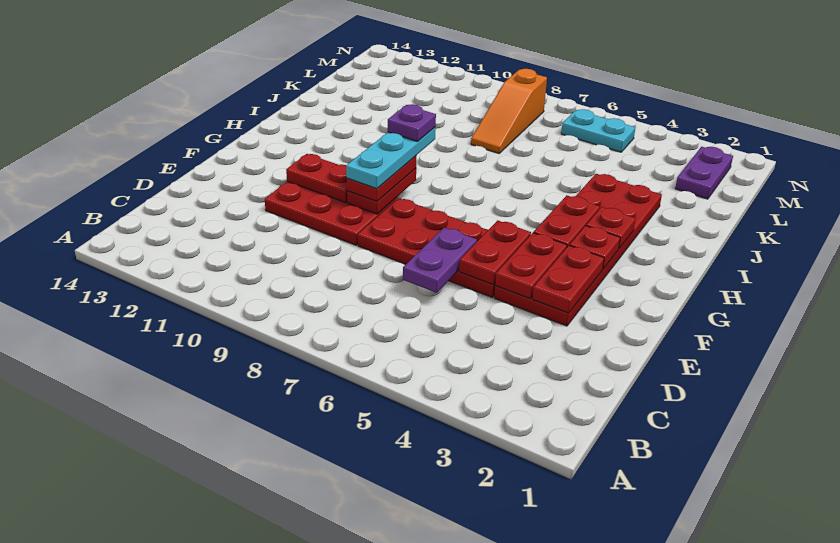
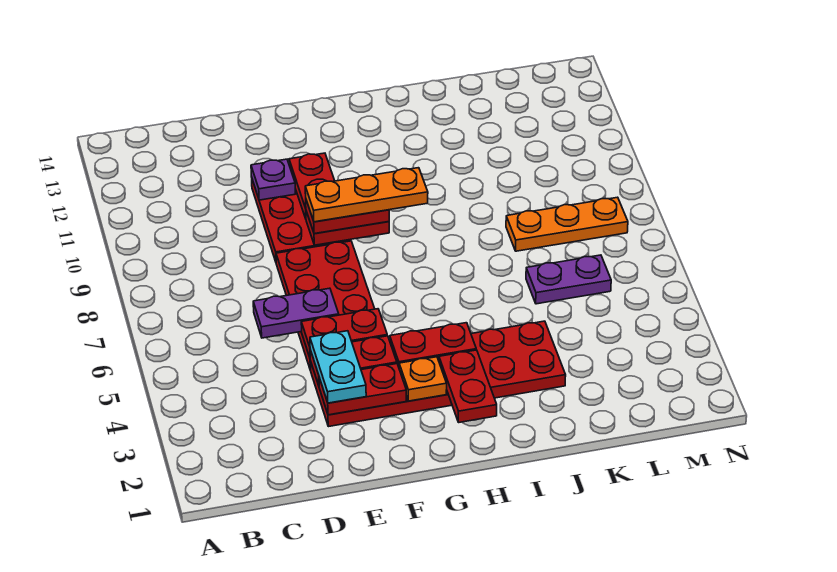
cyan plate F9:H9 level 4 -> orange plate F9:H9 level 4
red plate G3 level 2 -> orange plate G3 level 2
red plate H3 level 2 -> red plate H2:H3 level 2
purple plate H9 level 5 -> purple plate E11 level 2
orange slope K8:M8 level 1 top M -> orange plate K8:M8 level 1
purple plate L2:M2 level 1 -> purple plate K6:L6 level 1
cyan plate M5:M6 level 1 -> cyan plate E3:E4 level 3

